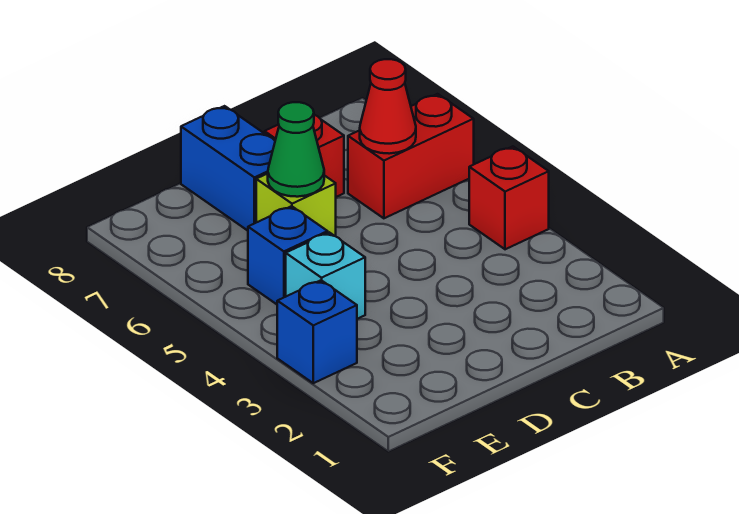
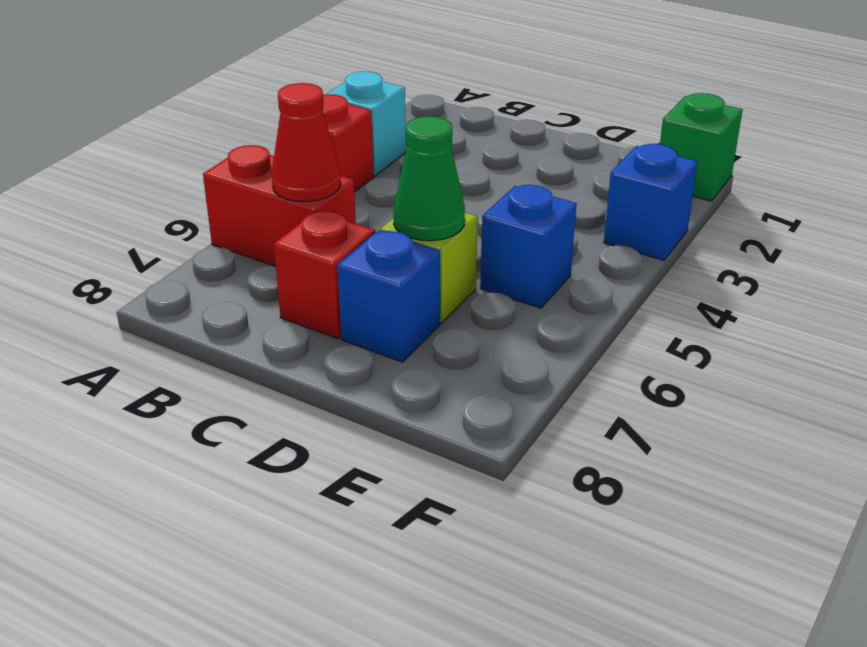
blue brick D7:D8 level 1 -> blue brick D7 level 1
cyan brick E4 level 1 -> cyan brick A3 level 1
none -> green brick F1 level 1

